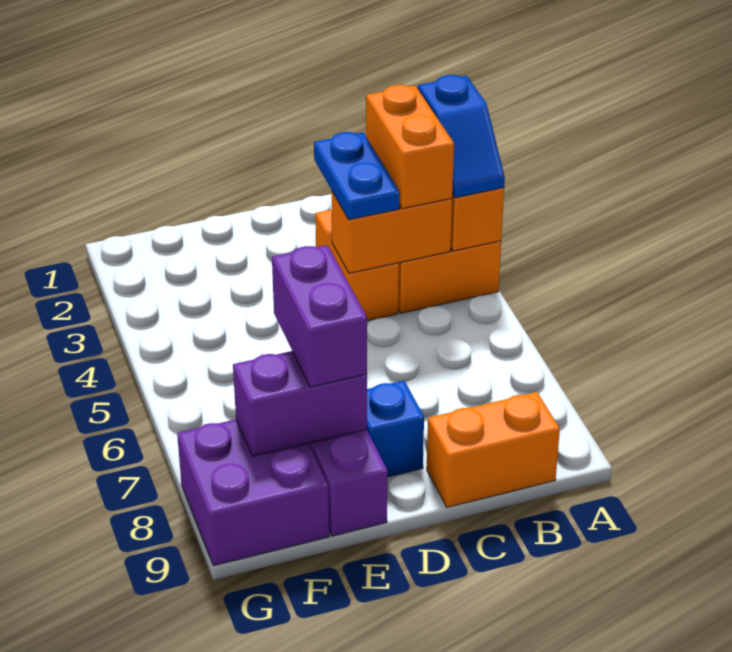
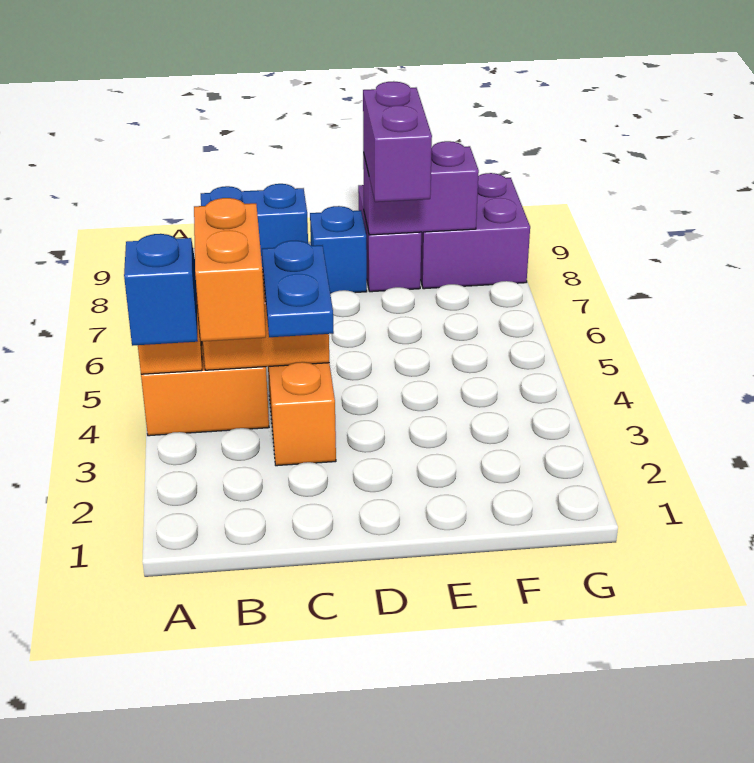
orange brick B9:C9 level 1 -> blue brick B9:C9 level 1

